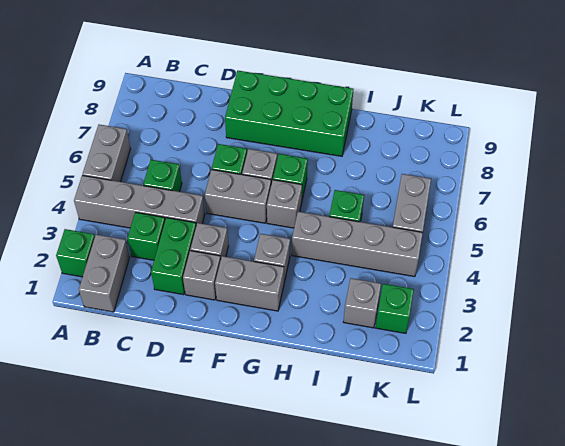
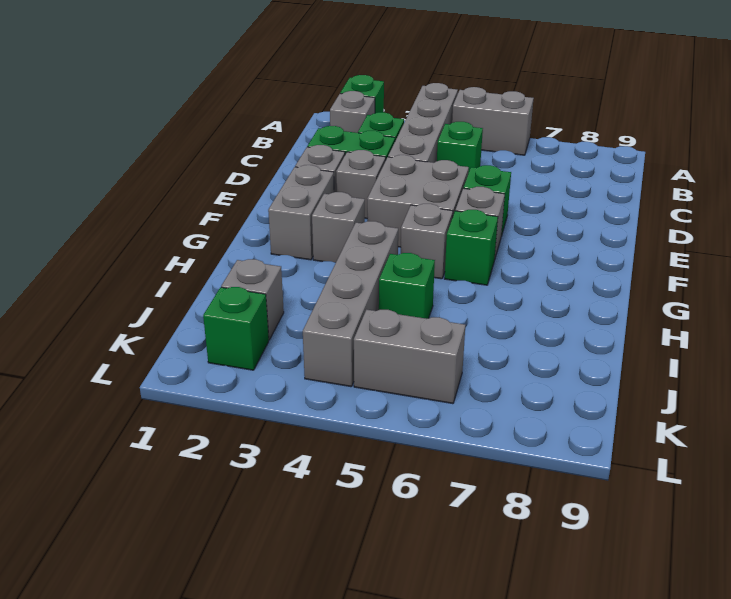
grey brick B1:B2 level 1 -> grey brick B2 level 1
grey brick E5:F5 level 1 -> grey brick E4:F5 level 1
green brick E8:H9 level 1 -> none

